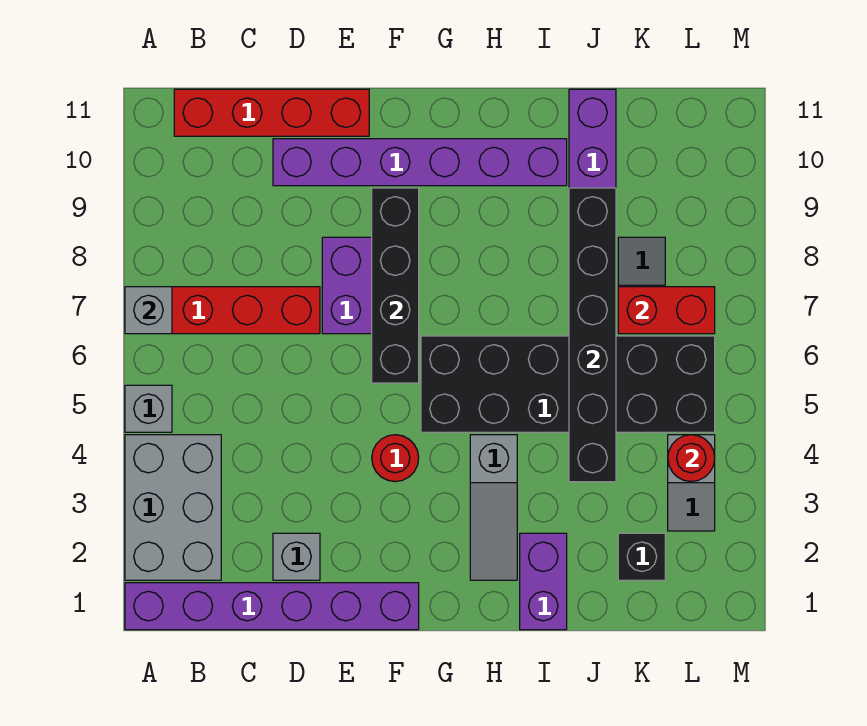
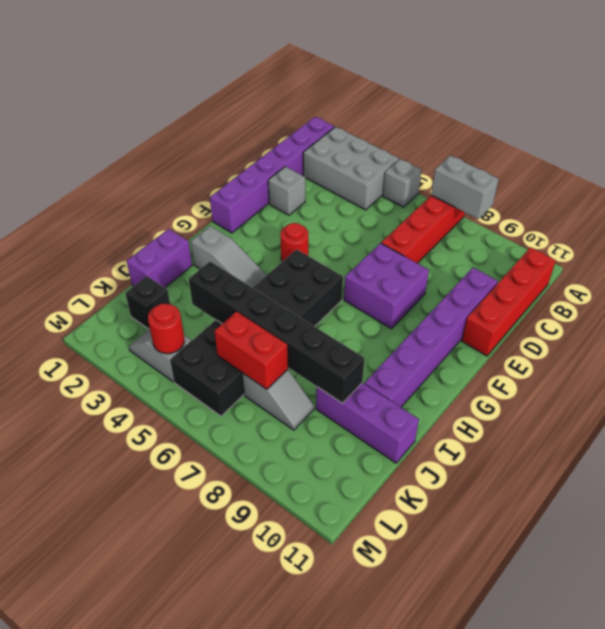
grey brick A7 level 2 -> grey brick A7:A8 level 2
black brick F6:F9 level 2 -> none
grey slope H2:H4 level 1 top 4 -> grey slope H2:H4 level 1 top 2
purple brick I1:I2 level 1 -> purple brick I1:J1 level 1
red brick K7:L7 level 2 -> red brick K6:K7 level 2

